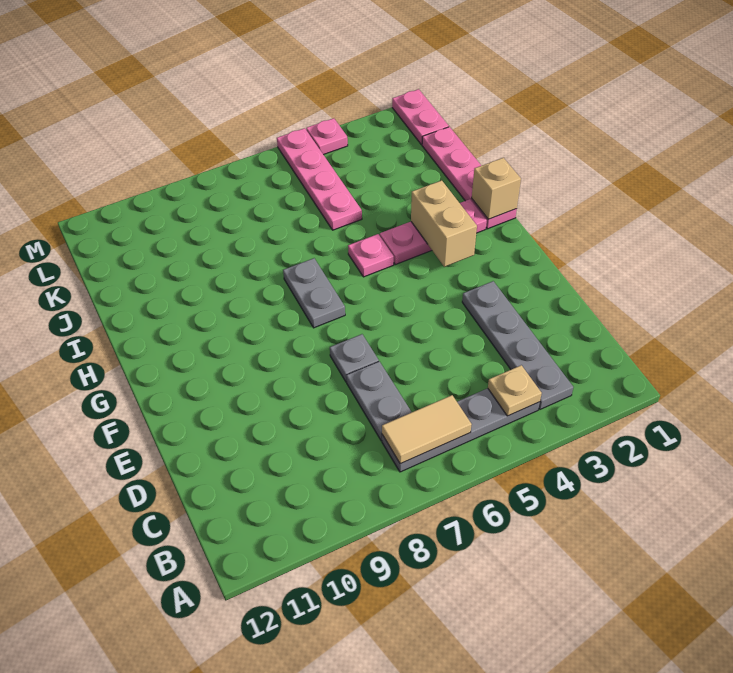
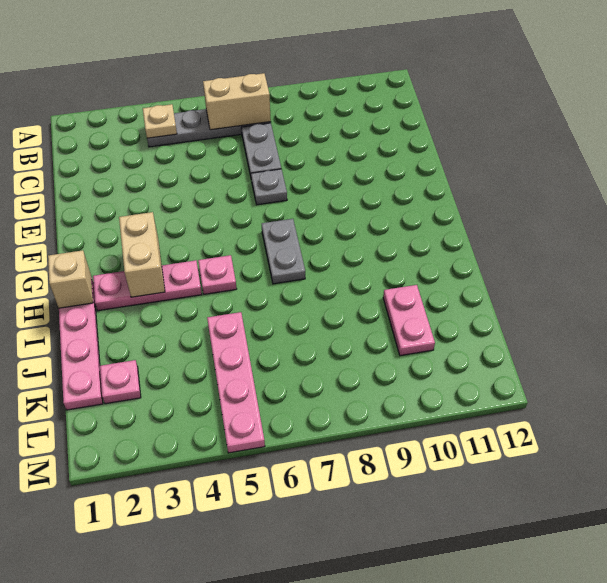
grey plate B3:E3 level 1 -> none
tan tile B6:B7 level 2 -> tan brick B6:B7 level 2
pink plate L1:M1 level 1 -> pink plate J10:K10 level 1
pink plate M4 level 1 -> pink plate K2 level 1

